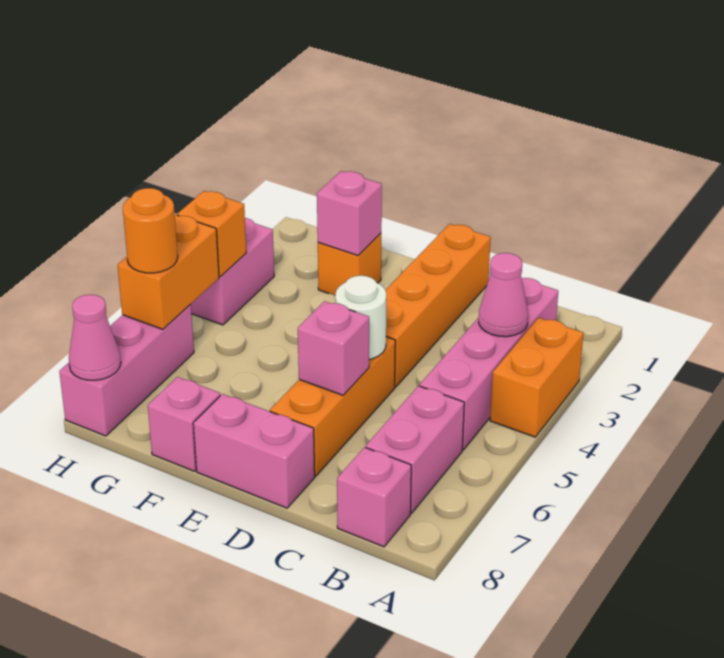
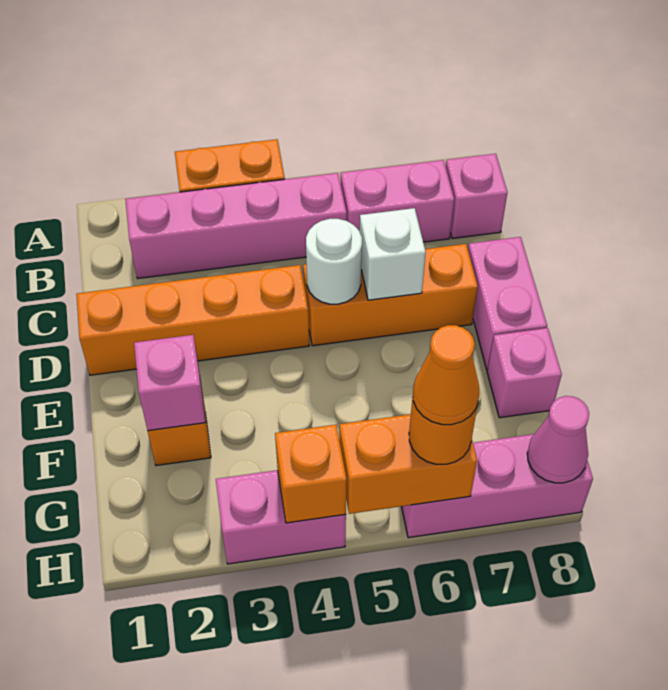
pink cone B3 level 2 -> none
pink brick D6 level 2 -> white brick D6 level 2
none -> orange cone H6 level 4

